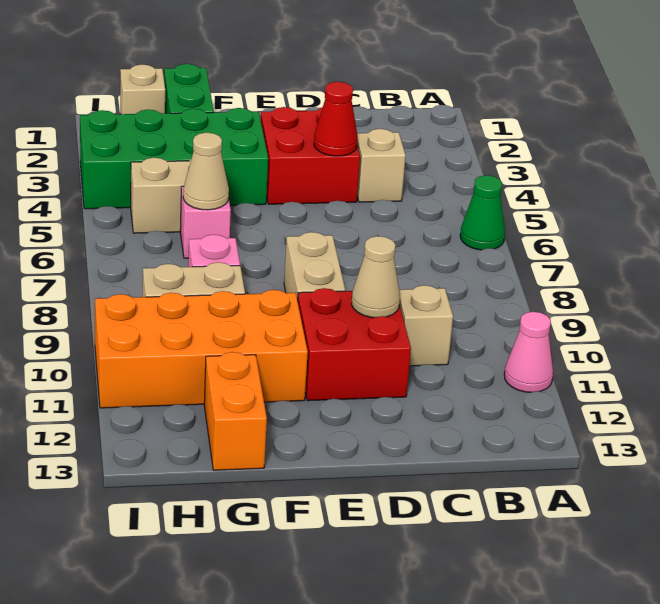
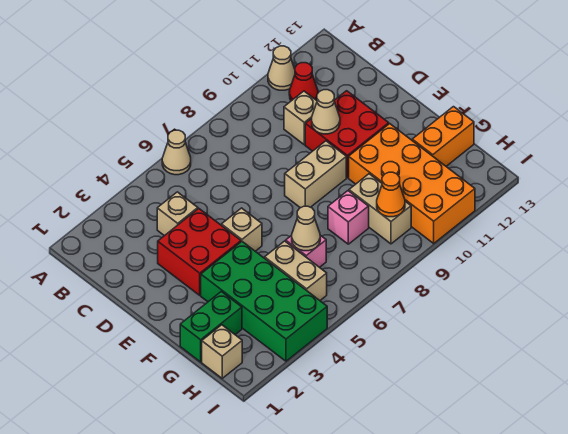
green cone A6 level 1 -> tan cone A6 level 1
pink cone A11 level 1 -> tan cone A11 level 1
red cone D4 level 2 -> red cone B11 level 1
none -> tan brick E5 level 1
none -> orange cone H9 level 2

